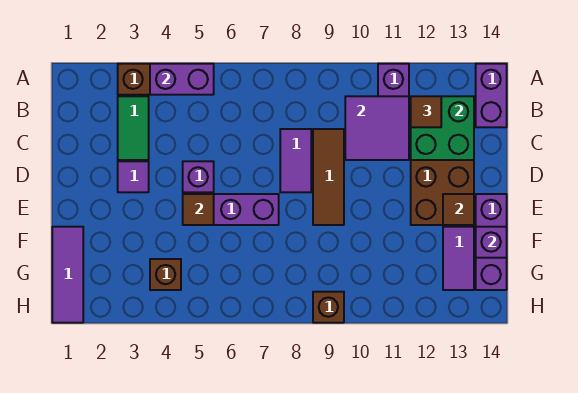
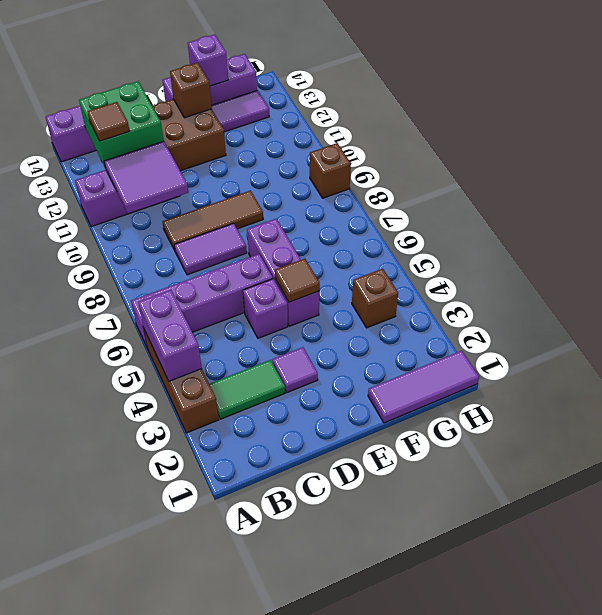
none -> purple brick A6:D6 level 1
brown tile E13 level 2 -> brown brick E13 level 2

